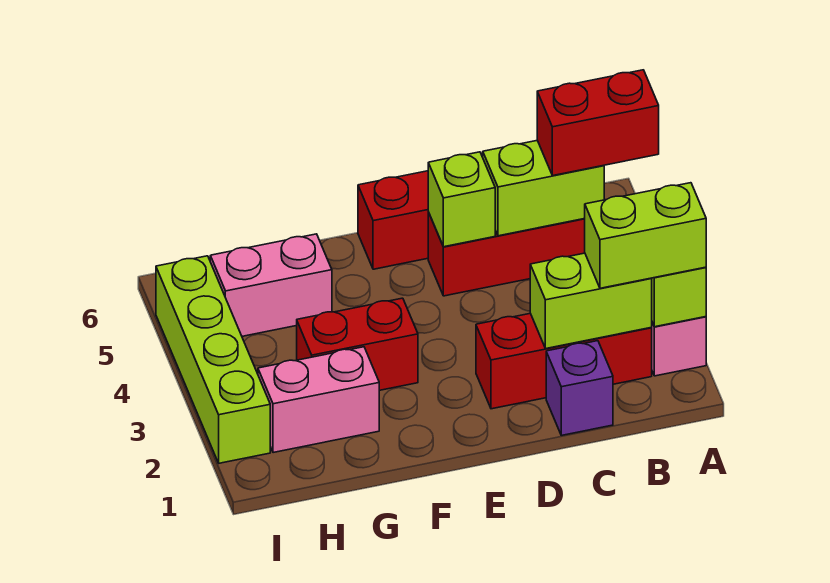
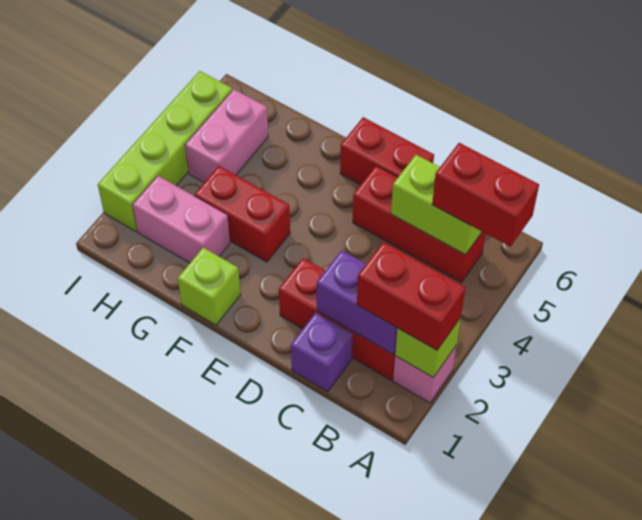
lime brick A2:B2 level 3 -> red brick A2:B2 level 3
lime brick B2:C2 level 2 -> purple brick B2:C2 level 2
lime brick D5 level 2 -> lime brick F1 level 1
pink brick G5:H5 level 1 -> pink brick H4:H5 level 1

